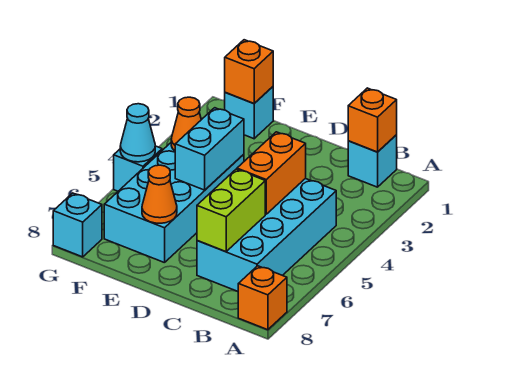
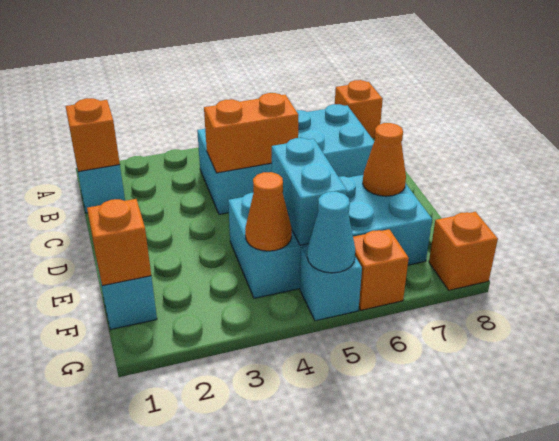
lime brick C6:C7 level 2 -> none
cyan brick E4:E5 level 2 -> cyan brick E5:F5 level 2
none -> orange brick G6 level 1
cyan brick G8 level 1 -> orange brick G8 level 1

